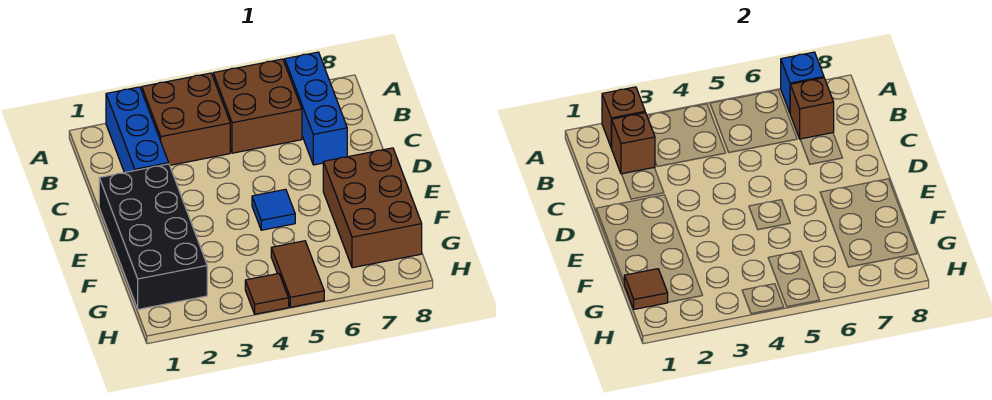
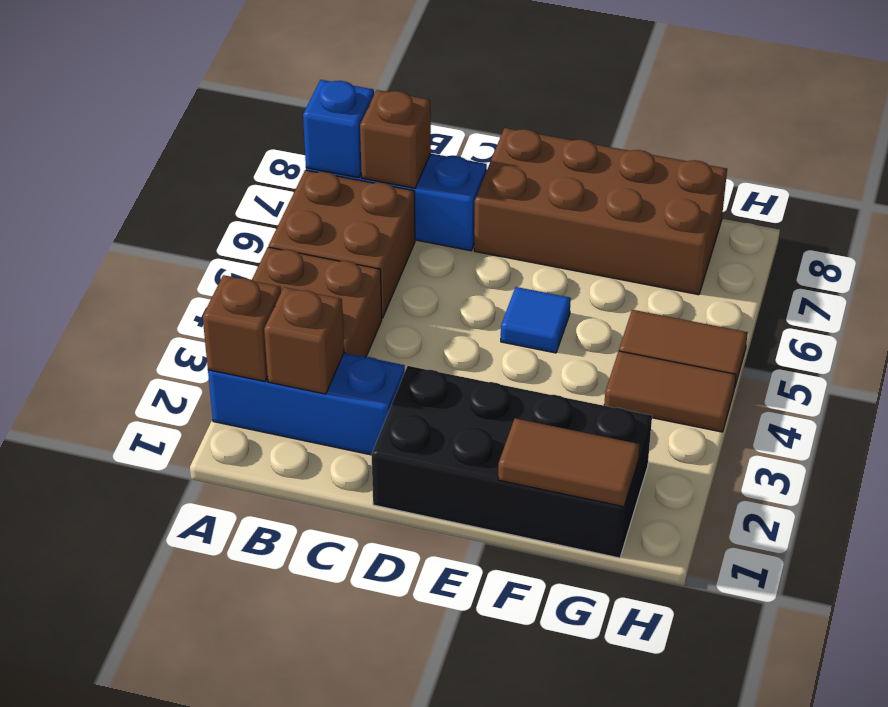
brown brick E7:G8 level 1 -> brown brick D7:G8 level 1
brown tile G1 level 2 -> brown tile F1:G1 level 2
brown tile H4 level 1 -> brown tile G4:H4 level 1

